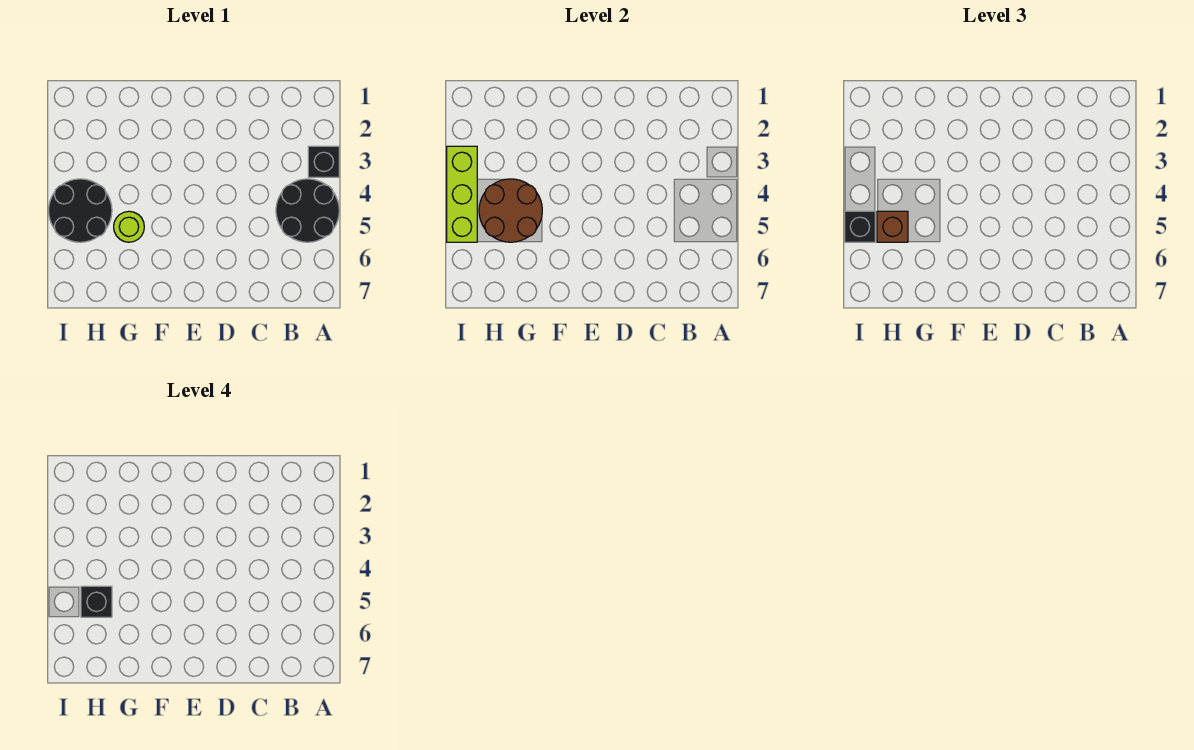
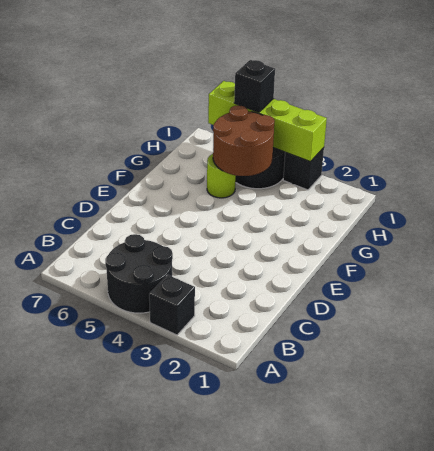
brown brick H5 level 3 -> none
black brick H5 level 4 -> black brick I3 level 1
lime brick I3:I5 level 2 -> lime brick I3:I6 level 2

